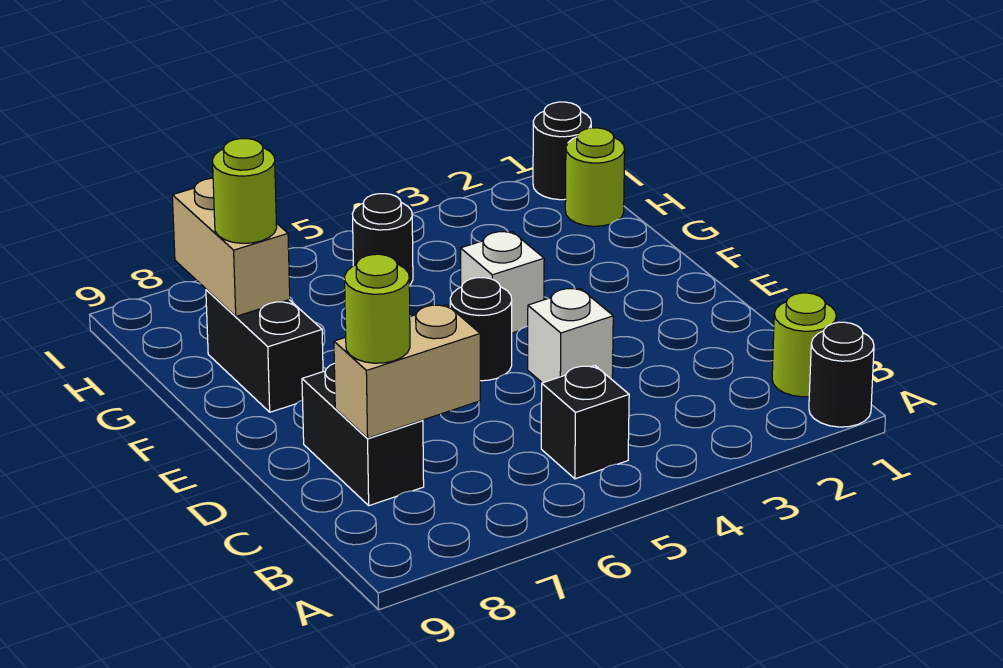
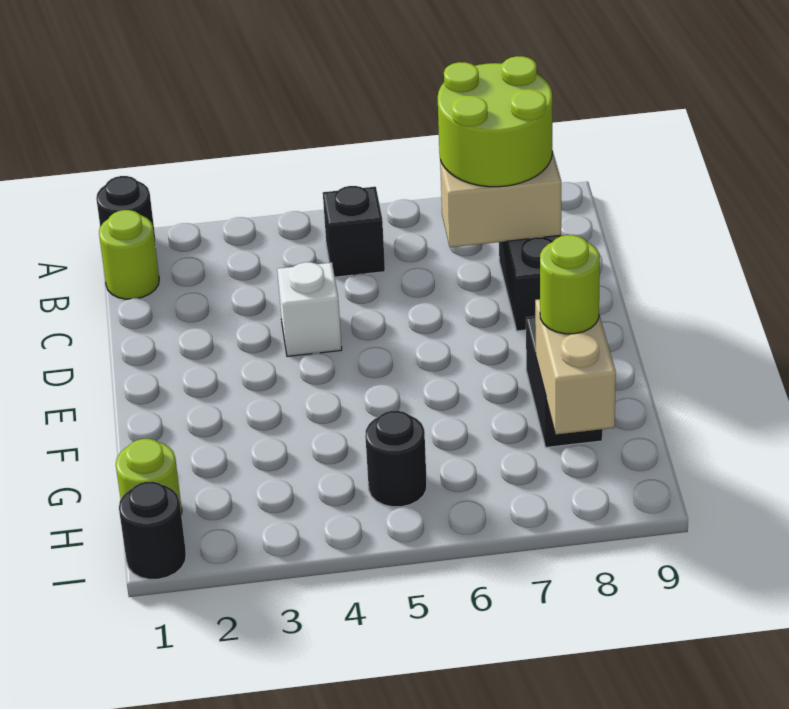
lime round brick C8 level 3 -> lime round brick B7:C8 level 3
black round brick E5 level 1 -> none
white brick F4 level 1 -> none

